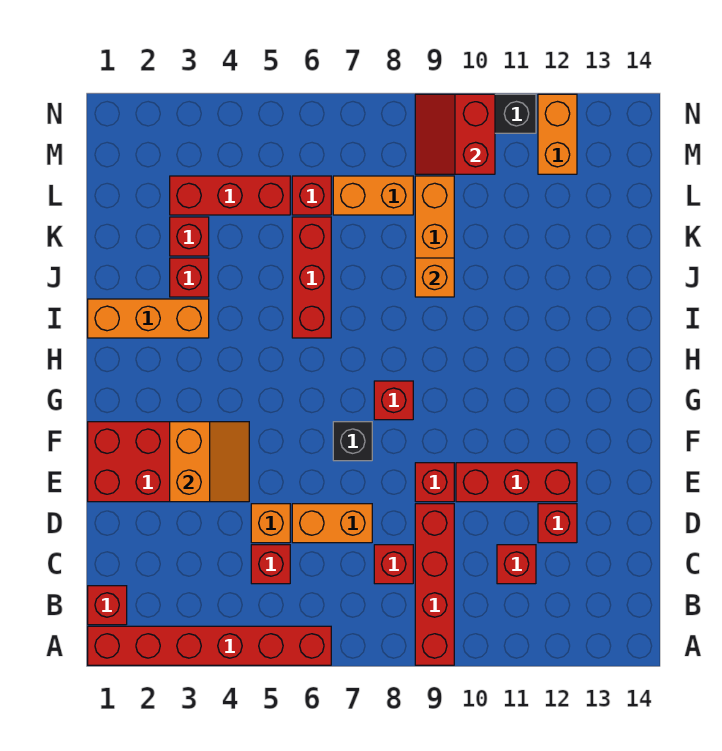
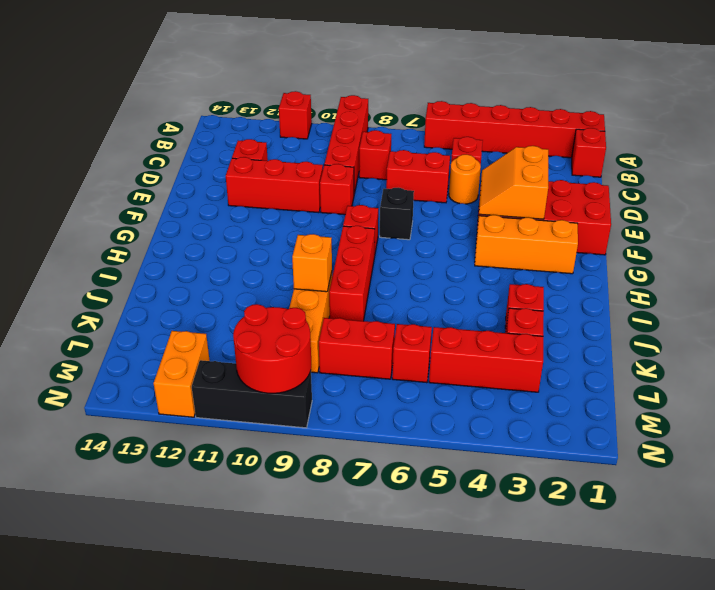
red brick C11 level 1 -> red brick A11 level 1
orange brick D5 level 1 -> orange round brick D5 level 1
orange brick D6:D7 level 1 -> red brick D6:D7 level 1
orange brick I1:I3 level 1 -> orange brick G2:G4 level 1
red brick I6:K6 level 1 -> red brick H8:J8 level 1
orange brick L7:L8 level 1 -> red brick L7:L8 level 1
red slope M9:N10 level 2 top 10 -> red round brick M9:N10 level 2

